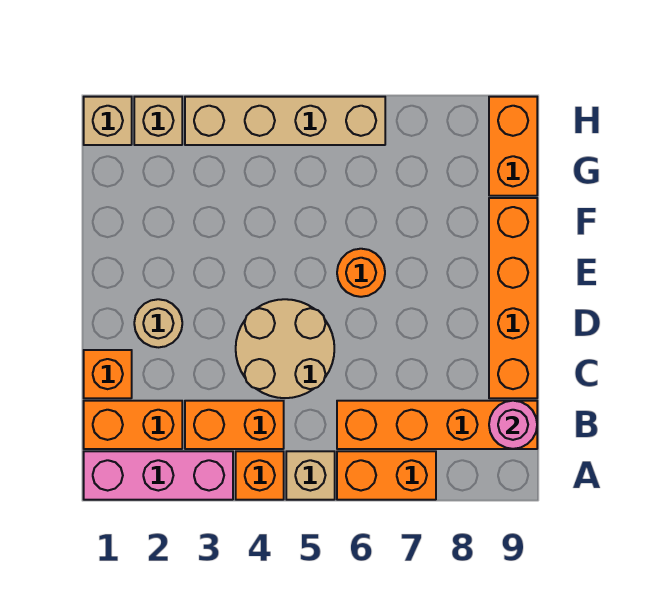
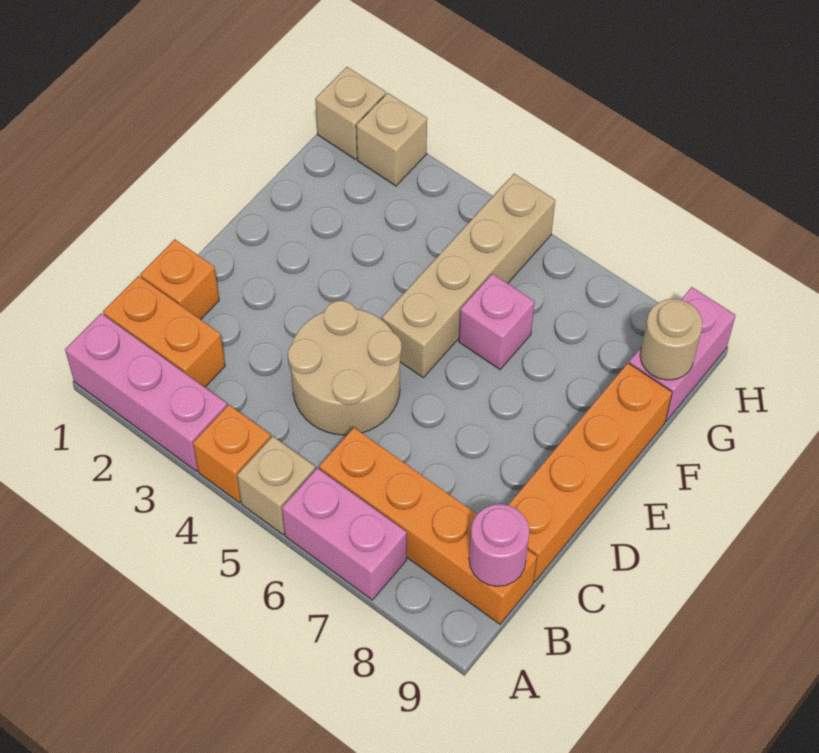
orange brick A6:A7 level 1 -> pink brick A6:A7 level 1
orange brick B3:B4 level 1 -> none
tan round brick D2 level 1 -> tan round brick G9 level 2
orange round brick E6 level 1 -> none
none -> pink brick F6 level 1
orange brick G9:H9 level 1 -> pink brick G9:H9 level 1
tan brick H3:H6 level 1 -> tan brick E5:H5 level 1

